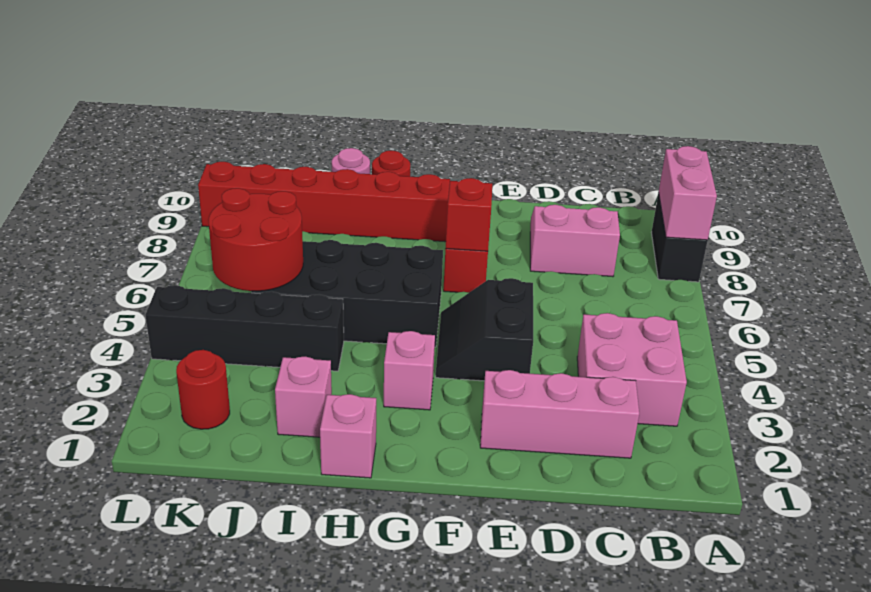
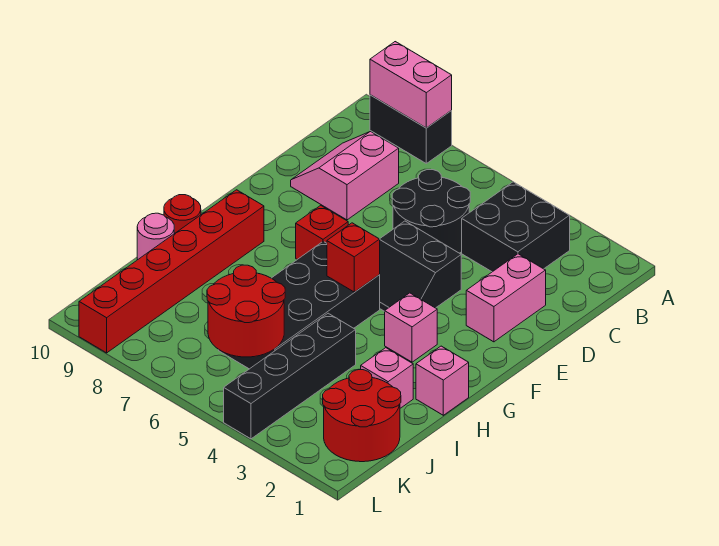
pink brick B3:C4 level 1 -> black brick B3:C4 level 1
pink brick C2:E2 level 1 -> pink brick D2:E2 level 1
none -> black round brick C5:D6 level 1
red brick F7 level 2 -> red brick G5 level 2
red round brick K2 level 1 -> red round brick J1:K2 level 1

